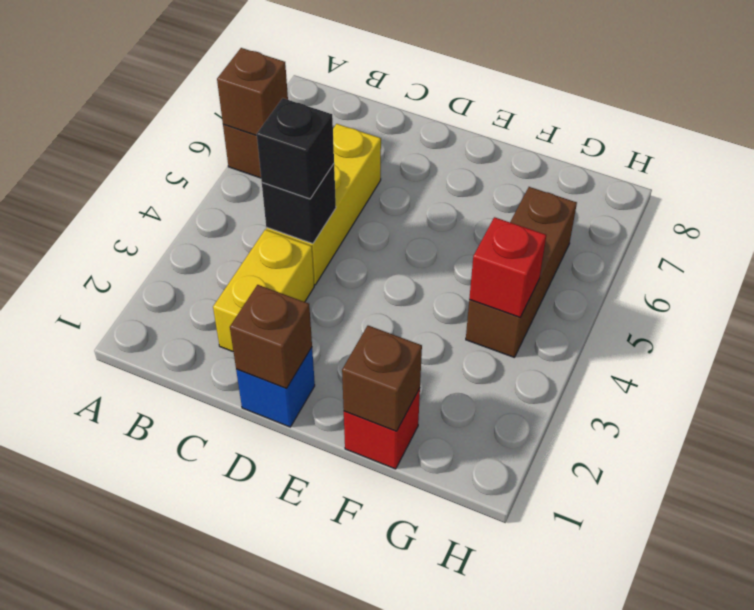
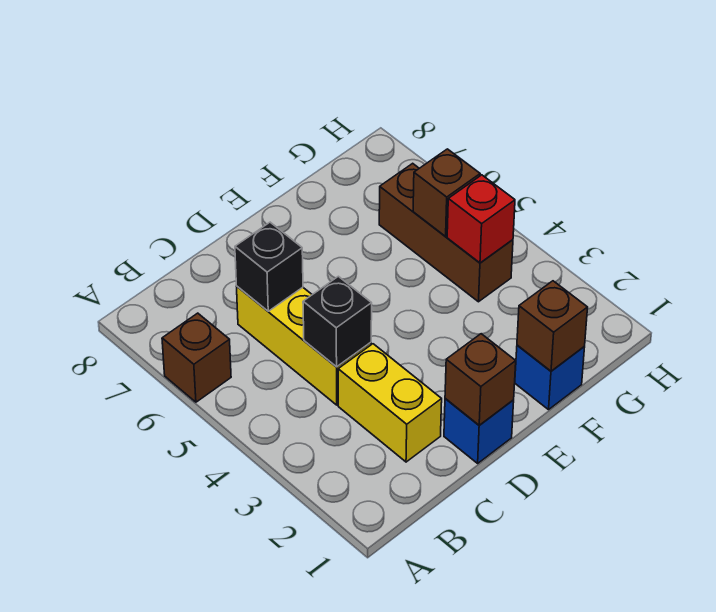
brown brick A6 level 2 -> brown brick G5 level 2
black brick C4 level 3 -> black brick C6 level 2
red brick F1 level 1 -> blue brick F1 level 1

